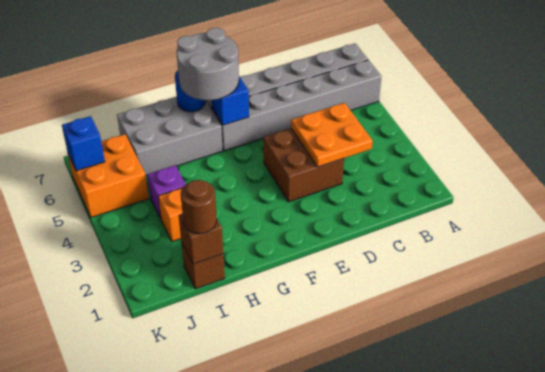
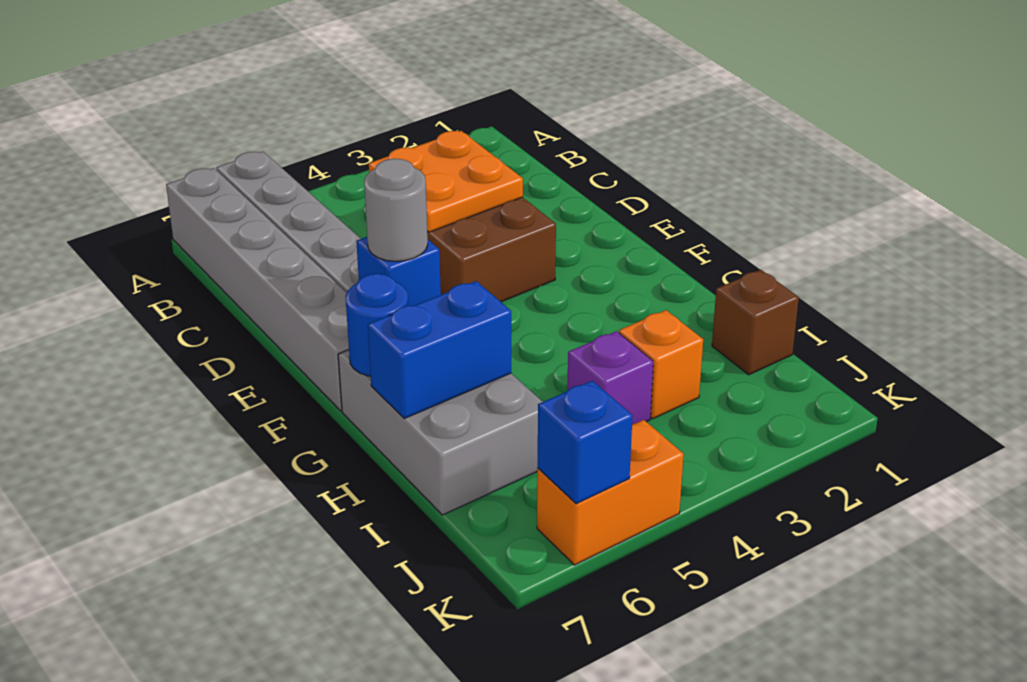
grey round brick F6:G7 level 3 -> grey round brick F6 level 3
none -> blue brick H6:H7 level 2
brown brick I1 level 2 -> none
brown round brick I1 level 3 -> none
orange brick J5:K6 level 1 -> orange brick K5:K6 level 1

